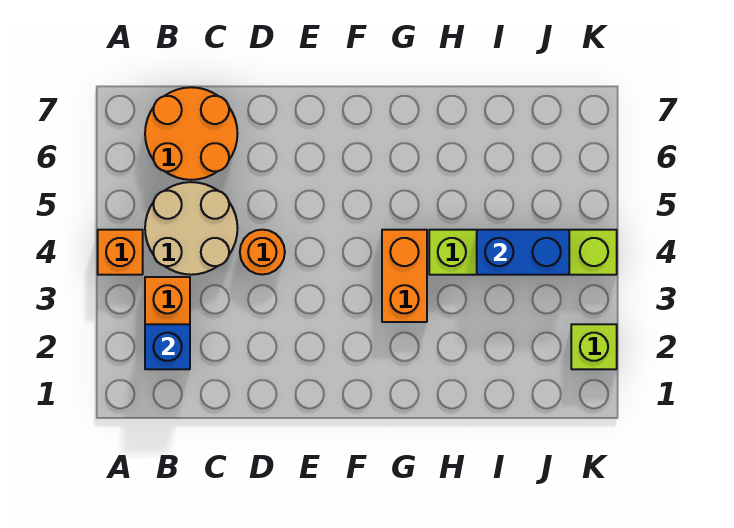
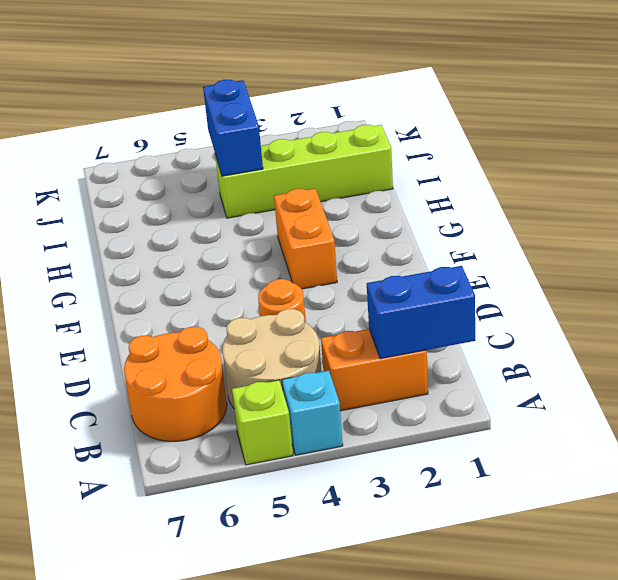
orange brick A4 level 1 -> cyan brick A4 level 1
blue brick B2 level 2 -> blue brick B1:B2 level 2
orange brick G3:G4 level 1 -> orange brick F3:G3 level 1
lime brick H4:K4 level 1 -> lime brick I1:I4 level 1
lime brick K2 level 1 -> lime brick A5 level 1

